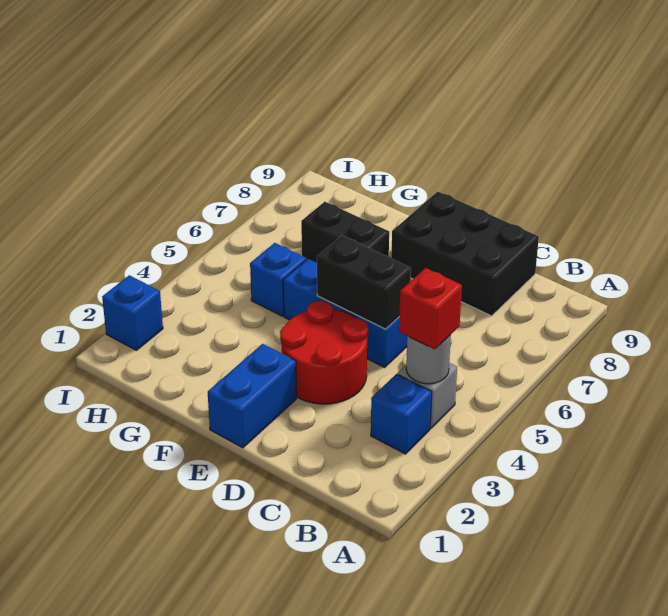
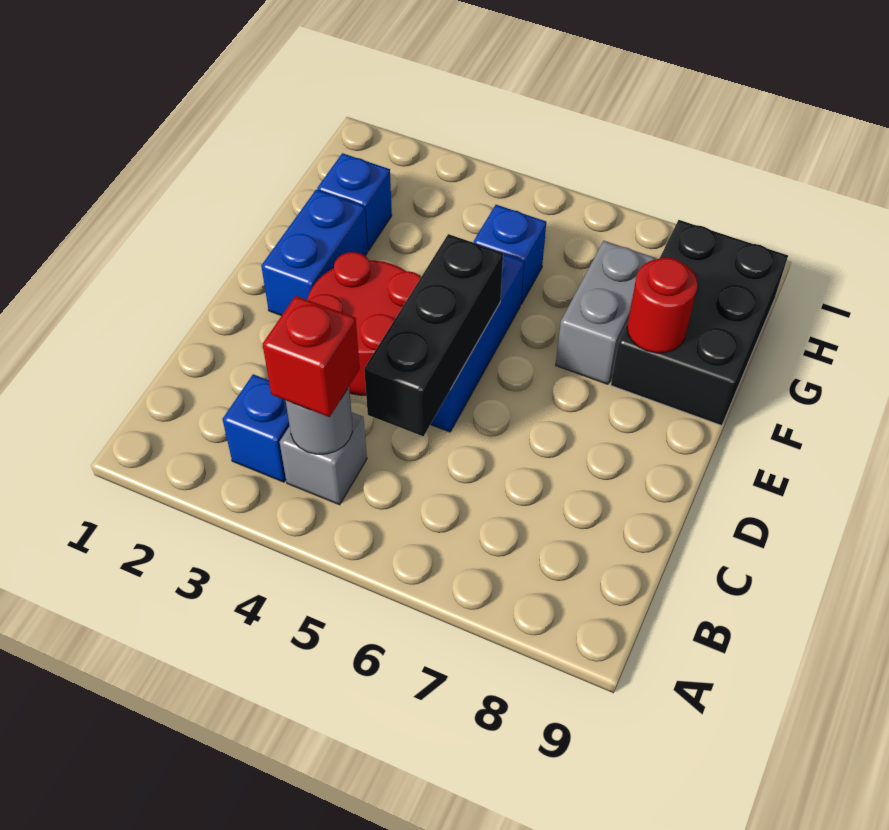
black brick C8:E9 level 1 -> black brick F8:H9 level 1
black brick D5:E5 level 2 -> black brick C5:E5 level 2
blue brick E1:E2 level 1 -> blue brick E2:F2 level 1
black brick F7:G7 level 1 -> grey brick F7:G7 level 1
none -> red round brick F8 level 2
blue brick I2 level 1 -> blue brick G2 level 1

